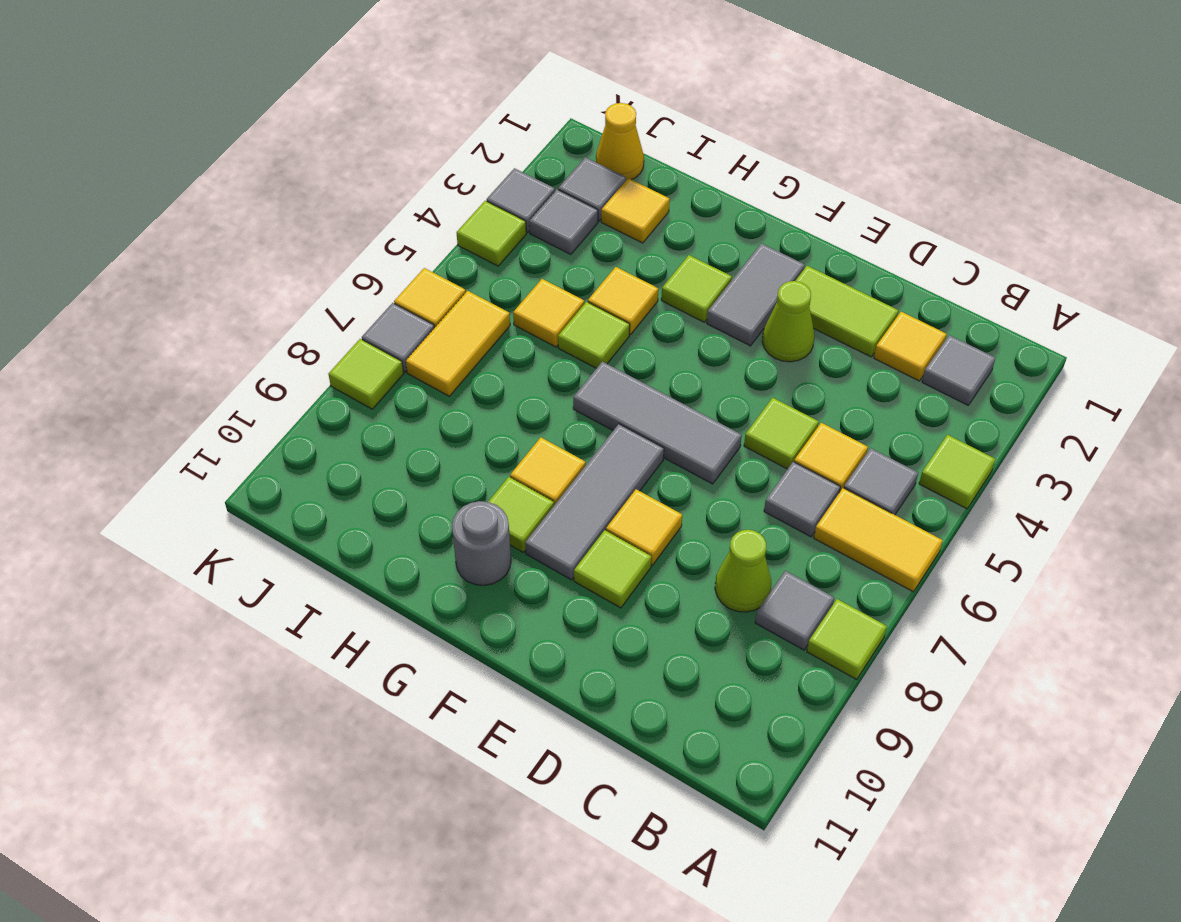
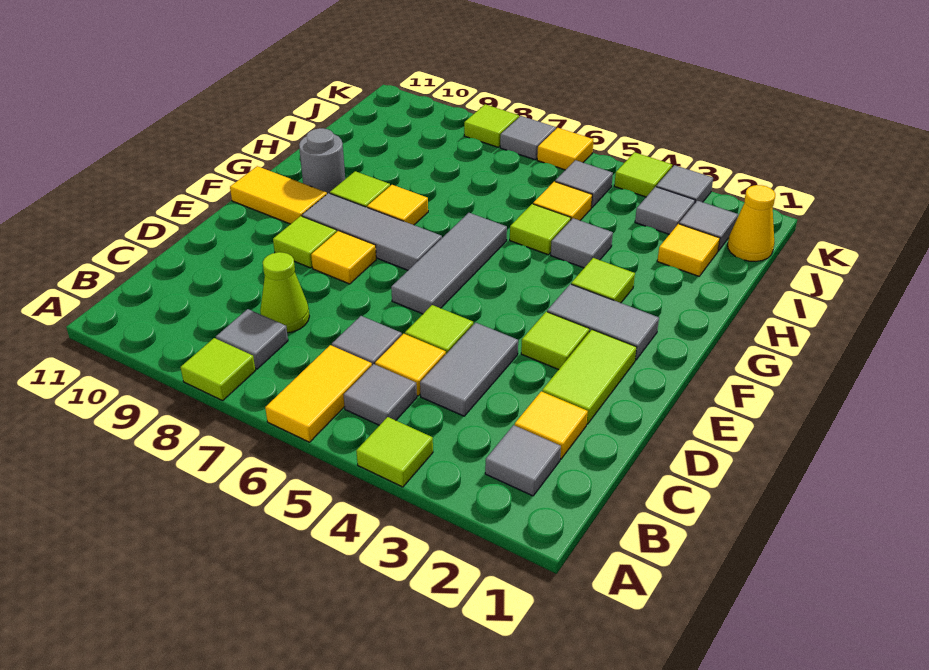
none -> grey tile C4:D4 level 1
lime cone E3 level 1 -> lime tile E3 level 1
yellow tile H4 level 1 -> grey tile H4 level 1
none -> grey tile J5 level 1
yellow tile J6:J7 level 1 -> yellow tile F10:F11 level 1

